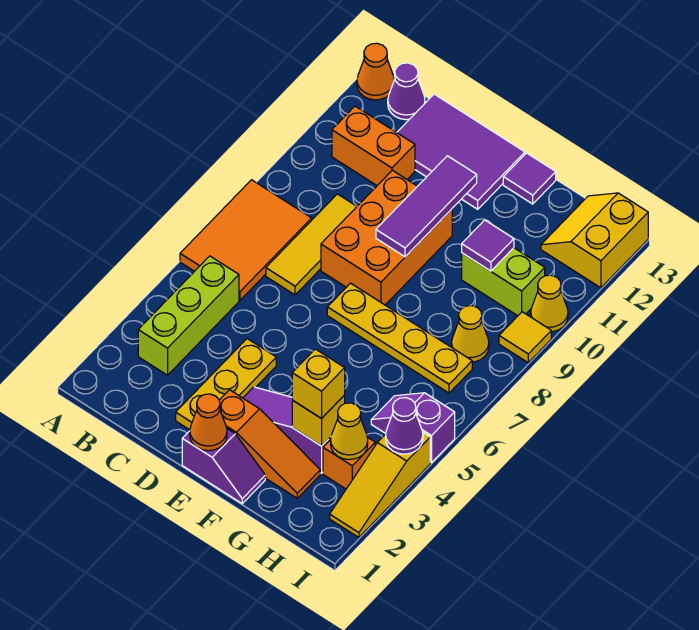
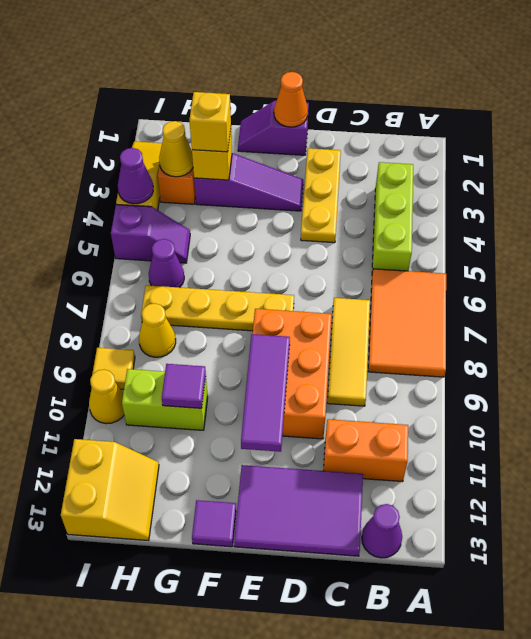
orange cone A13 level 1 -> none
orange slope E2:G2 level 1 top E -> none
none -> purple cone H6 level 1

